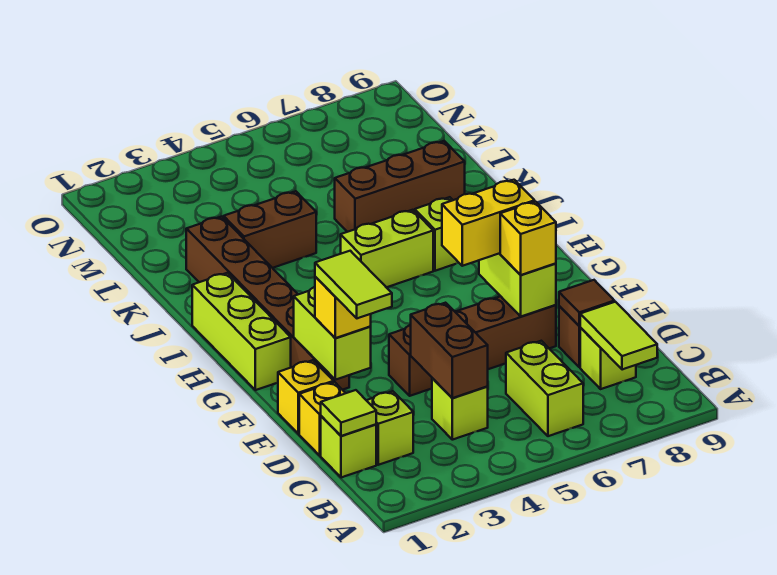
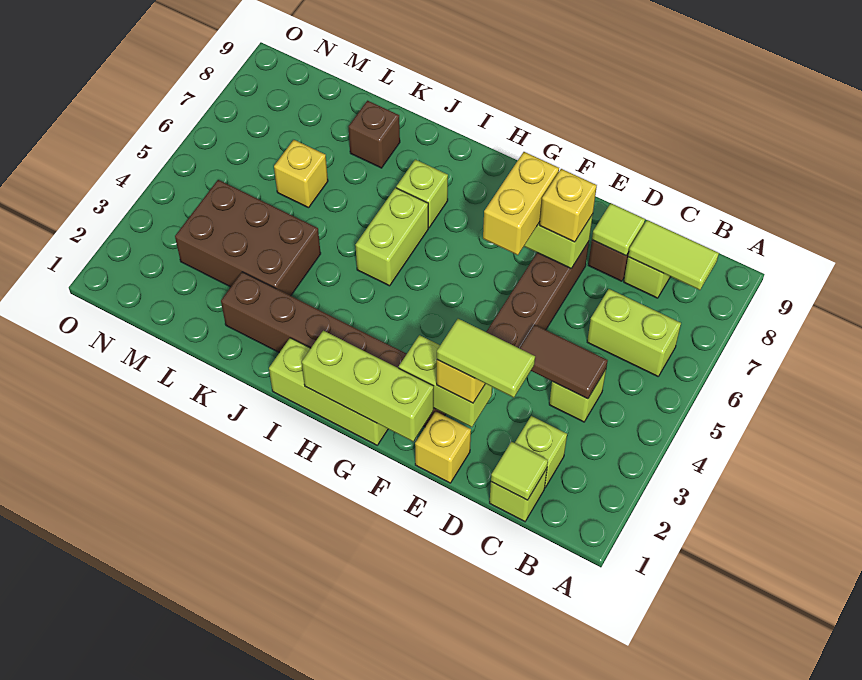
brown brick C4:D4 level 2 -> brown tile C4:D4 level 2
yellow brick D1 level 1 -> yellow brick L6 level 1
brown tile D8 level 2 -> lime tile D8 level 2
none -> lime brick F1:H1 level 2
brown brick K3:K4 level 1 -> brown brick K3:M4 level 1
brown brick K6:K8 level 1 -> brown brick K8 level 1

